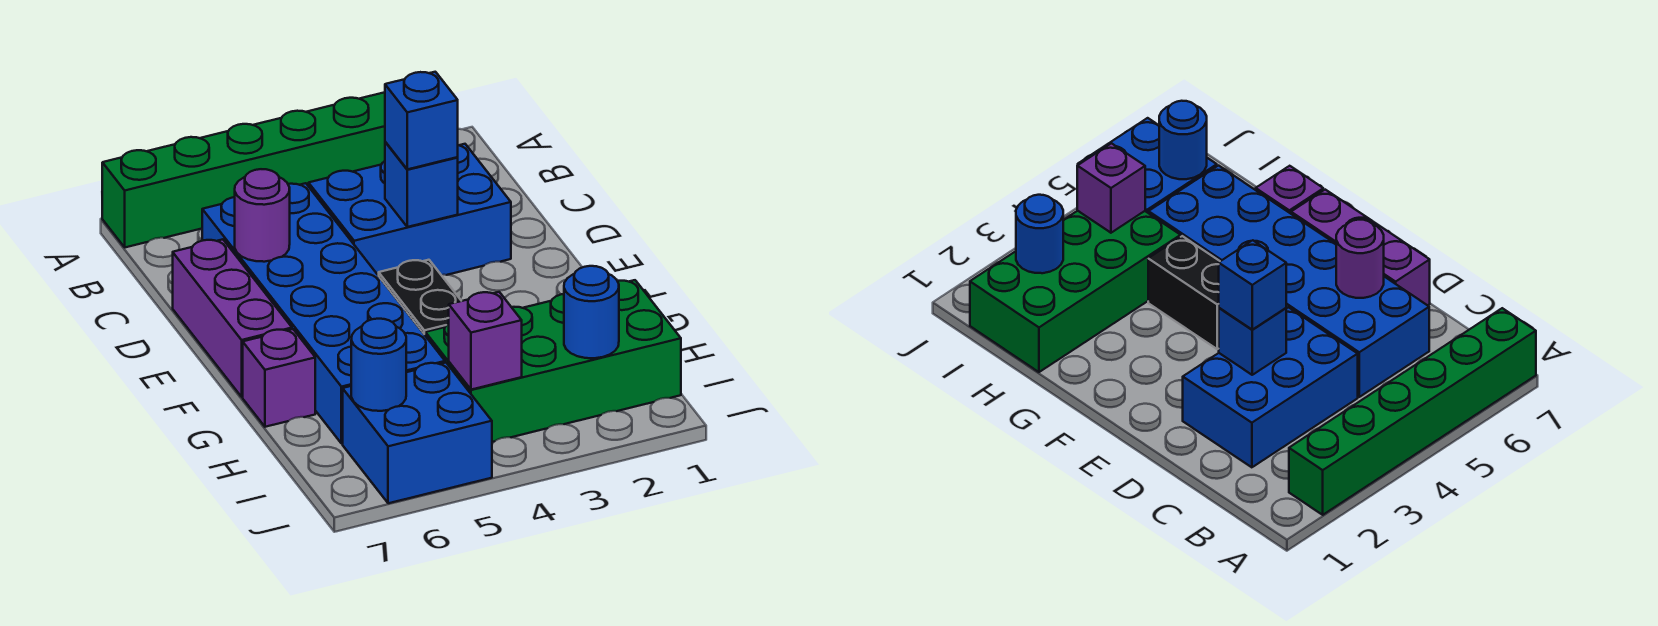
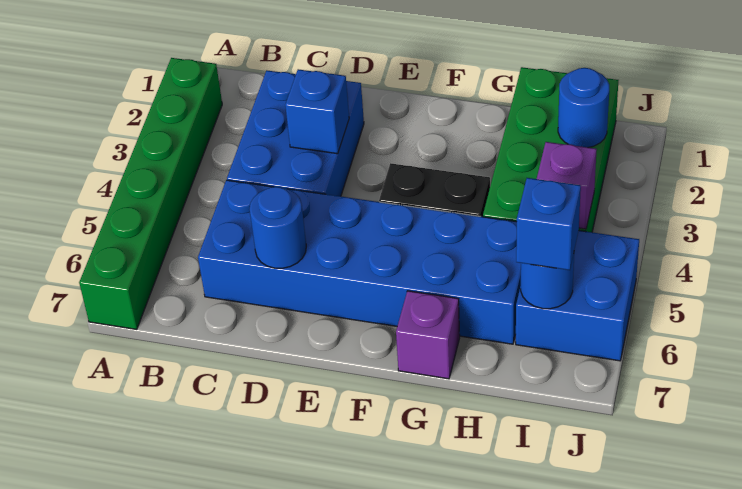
blue brick D3 level 3 -> blue brick I6 level 3
purple round brick D6 level 2 -> blue round brick D6 level 2
purple brick D7:F7 level 1 -> none

